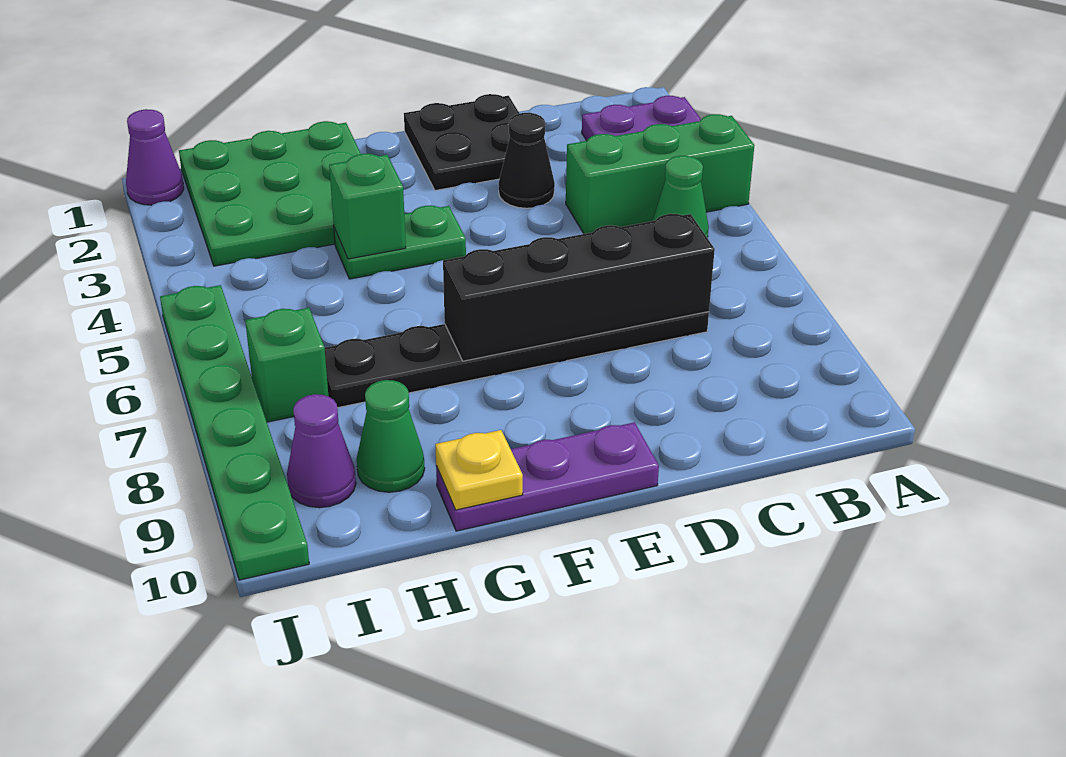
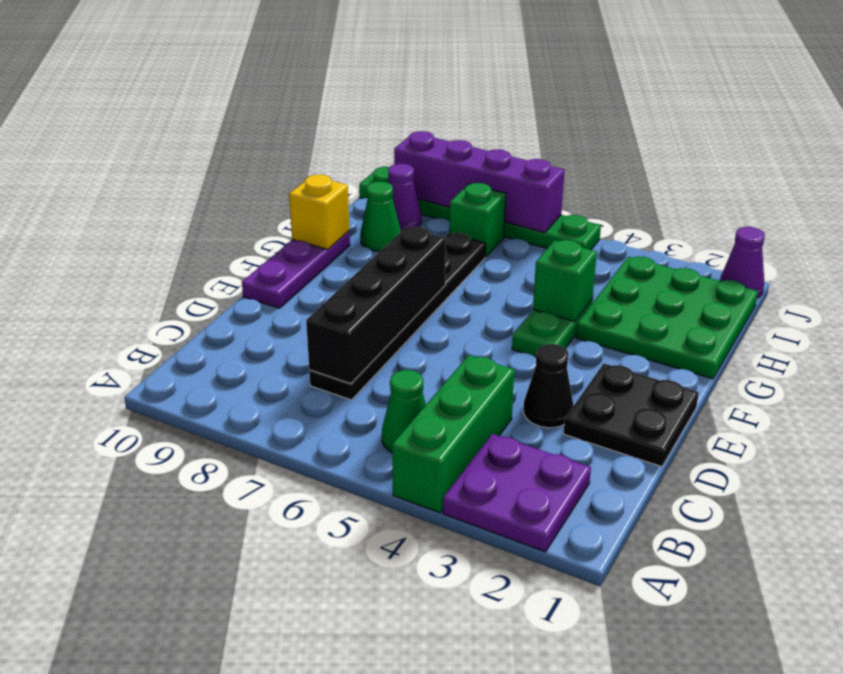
yellow plate G10 level 2 -> yellow brick G10 level 2
none -> purple brick J6:J9 level 2

